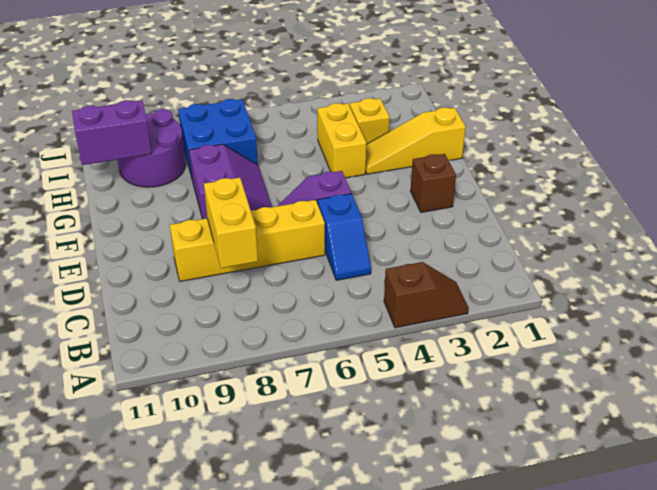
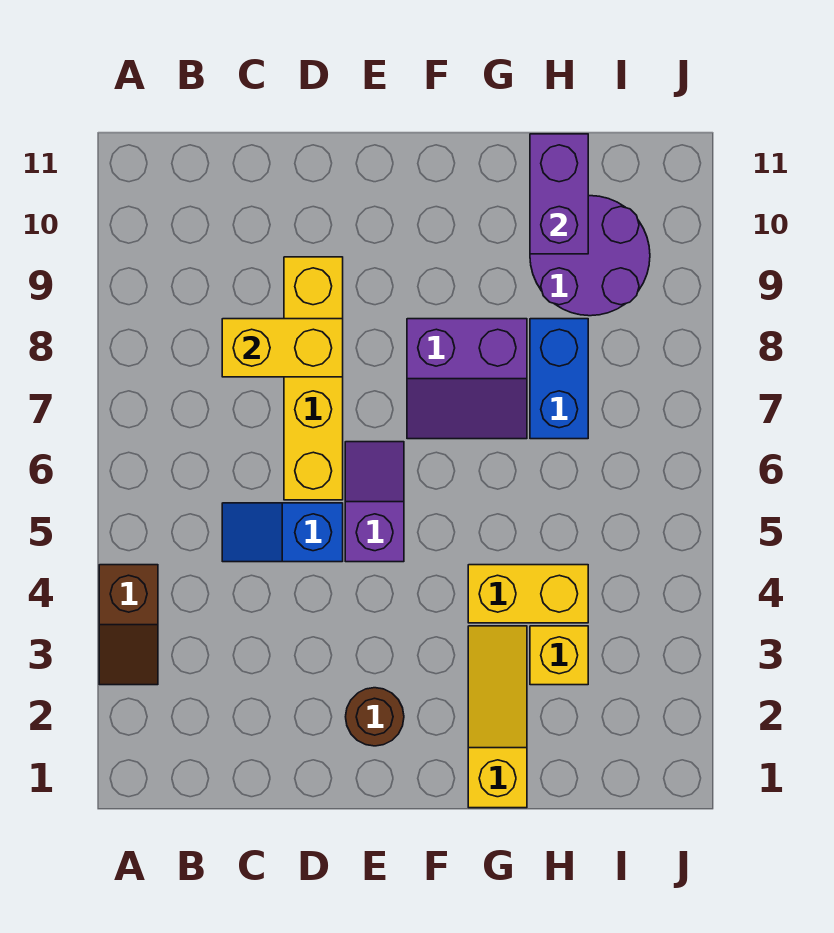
brown brick E2 level 1 -> brown round brick E2 level 1
blue brick H7:I8 level 1 -> blue brick H7:H8 level 1

